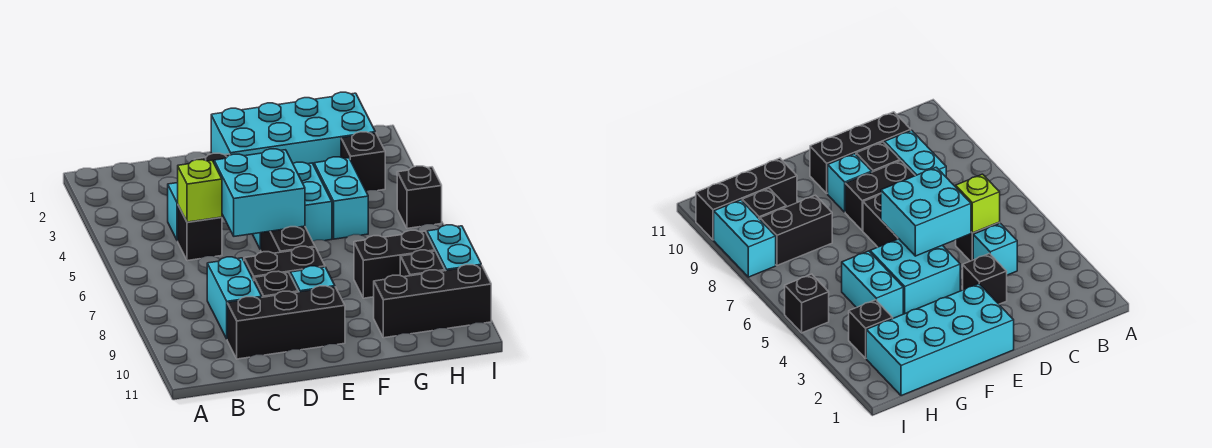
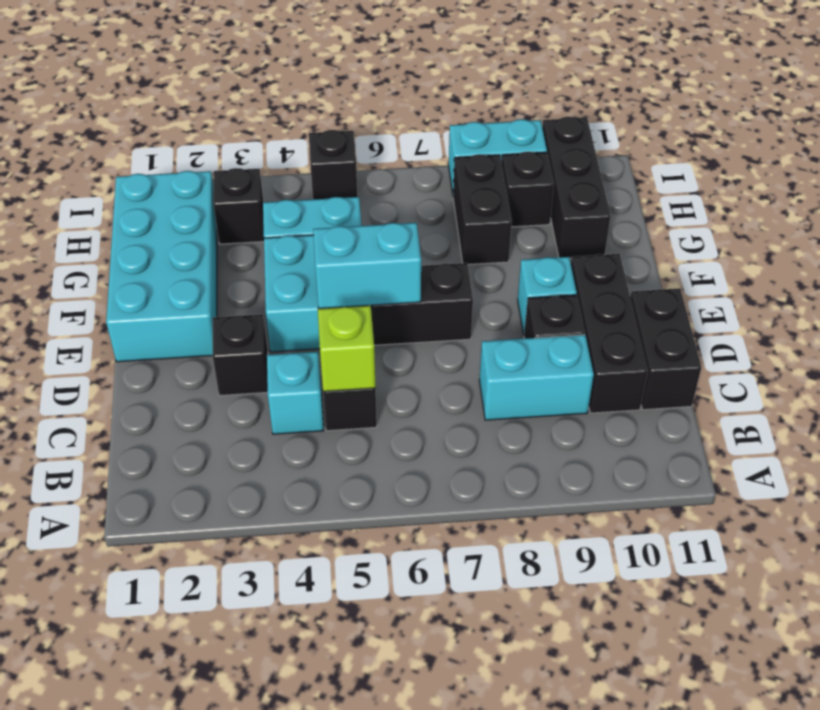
cyan brick D5:E6 level 2 -> cyan brick E5:E6 level 2
black brick D8:E8 level 1 -> black brick C11:D11 level 1

